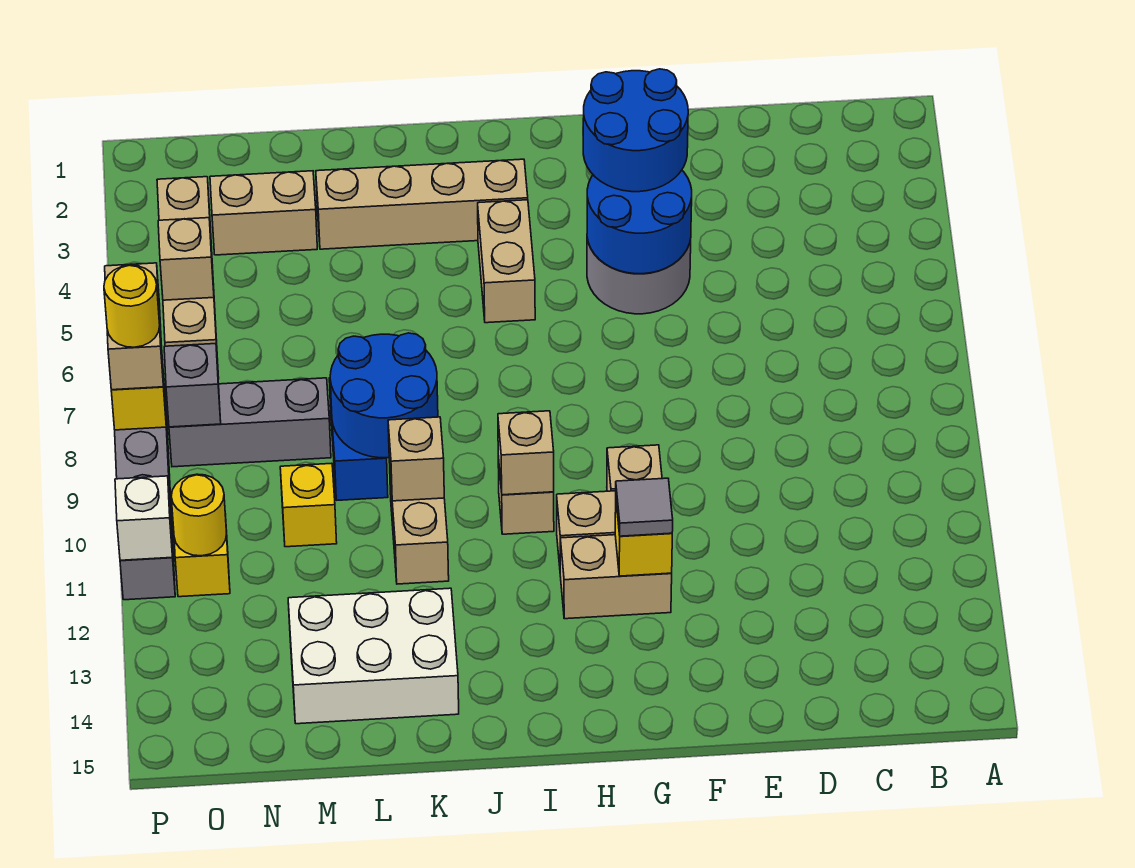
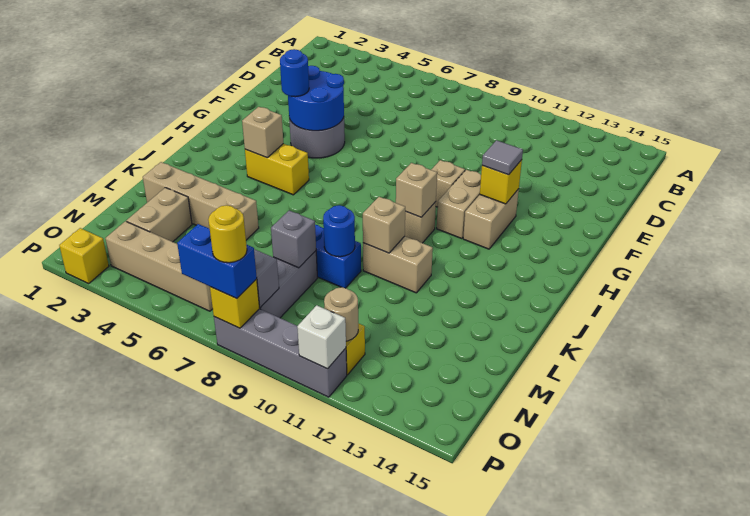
blue round brick F3:G4 level 3 -> blue round brick G4 level 3
tan brick I3:L3 level 1 -> tan brick L2:L5 level 1
tan brick I4:I5 level 1 -> yellow brick I4:I5 level 1
blue round brick K8:L9 level 2 -> blue round brick L9 level 2
white brick K13:M14 level 1 -> none
none -> grey brick M8 level 2
yellow brick M10 level 1 -> yellow brick P2 level 1
tan brick O5 level 2 -> tan brick I4 level 2
yellow round brick O11 level 2 -> tan round brick O11 level 2
tan brick P7:P8 level 3 -> blue brick P7:P8 level 3

